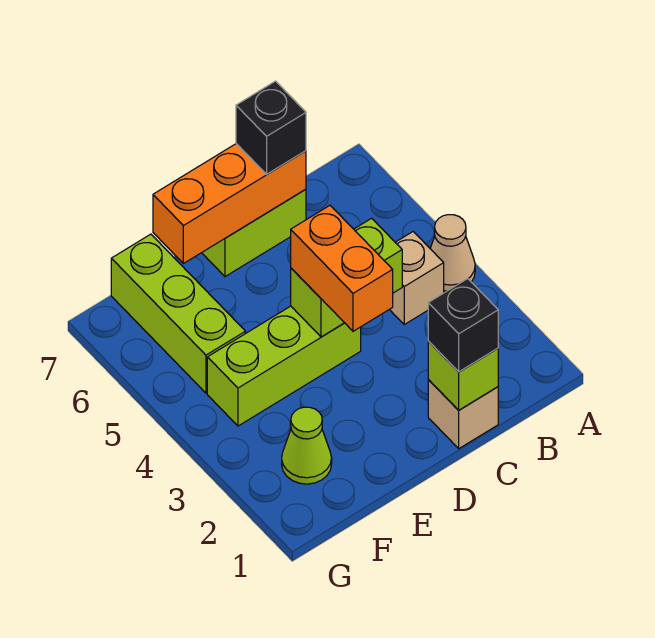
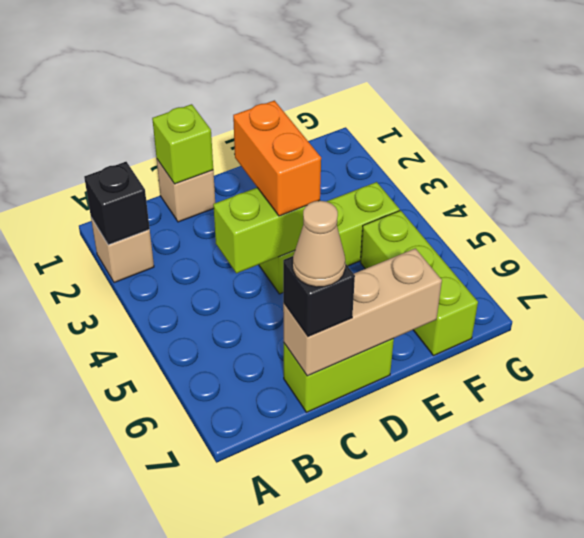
tan cone A4 level 1 -> tan cone C7 level 4
tan brick B4 level 1 -> tan brick A2 level 1
black brick C1 level 3 -> black brick A2 level 2
orange brick C7:E7 level 2 -> tan brick C7:E7 level 2
lime cone F2 level 1 -> none

